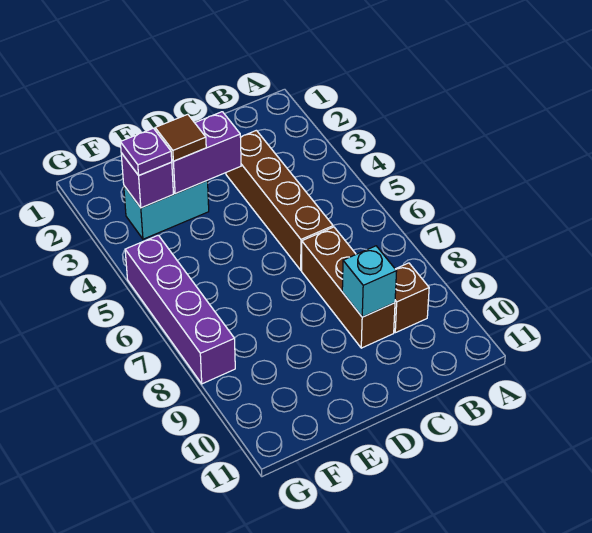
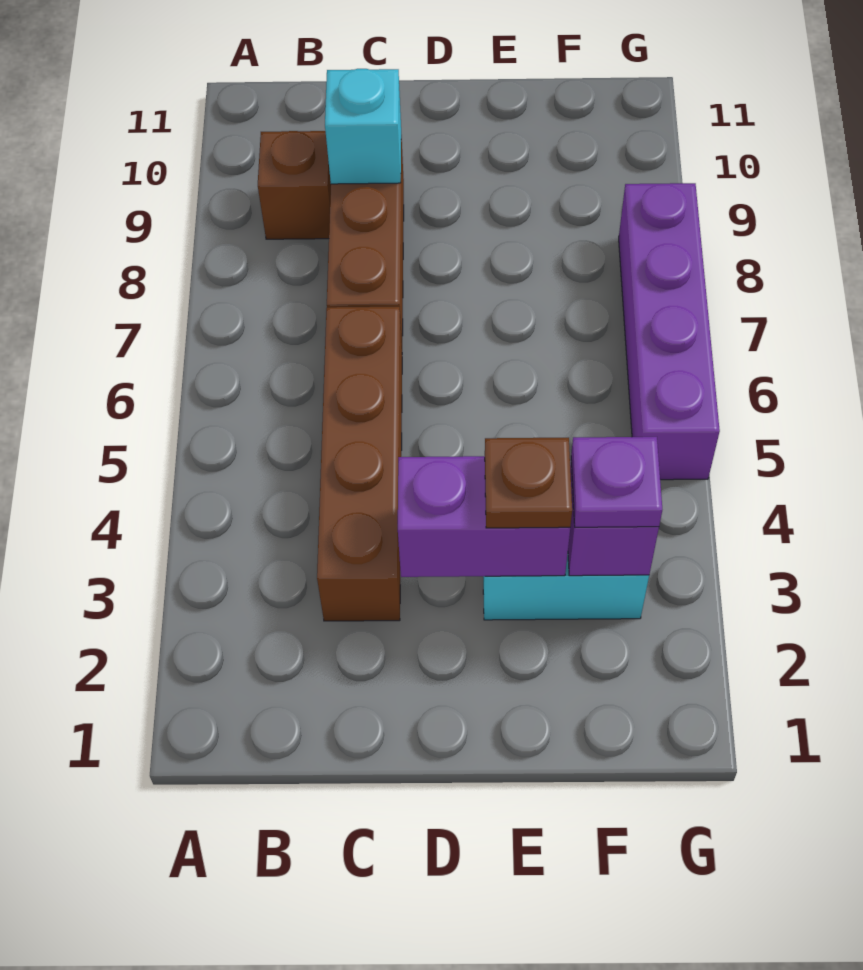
brown tile E3 level 3 -> brown plate E3 level 3

